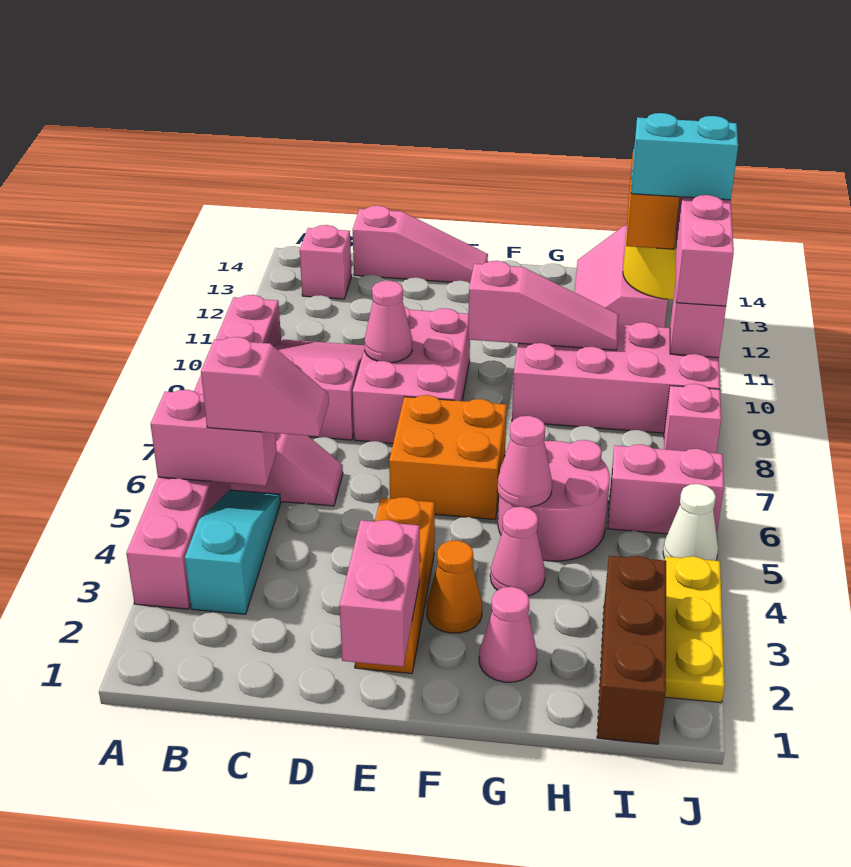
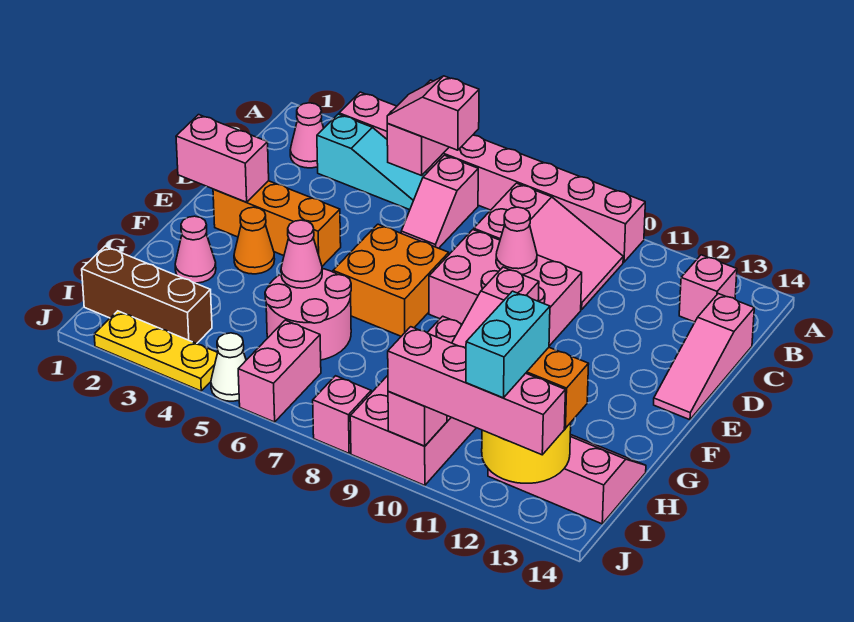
pink slope B5:C5 level 3 top B -> pink slope B5:B6 level 3 top 6
pink cone G4 level 1 -> pink cone B2 level 1

